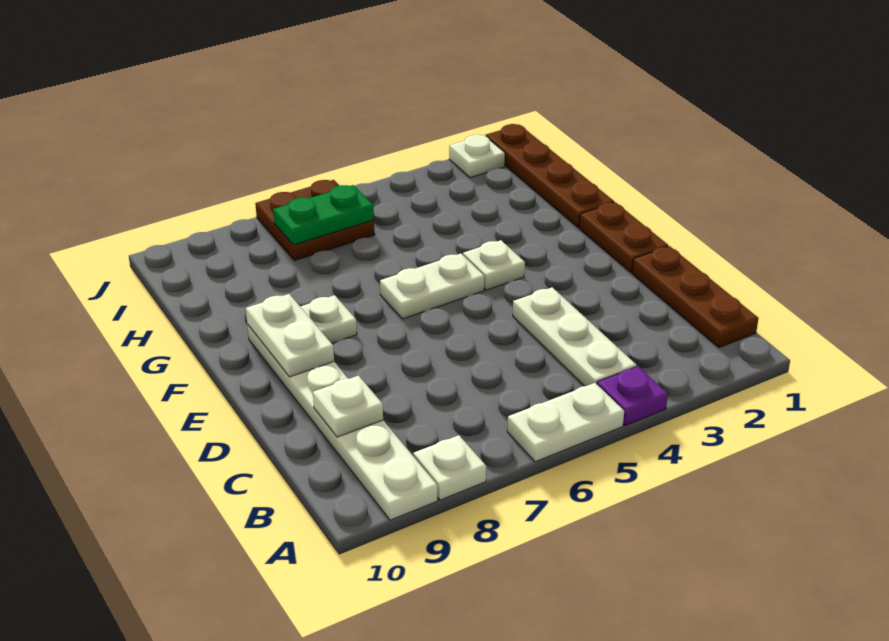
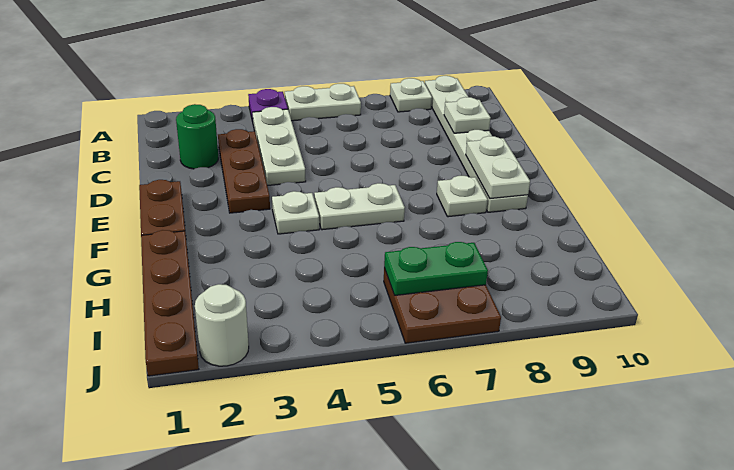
brown plate B1:D1 level 1 -> brown plate C3:E3 level 1
none -> green round brick C2 level 1
white plate J2 level 1 -> white round brick J2 level 1

